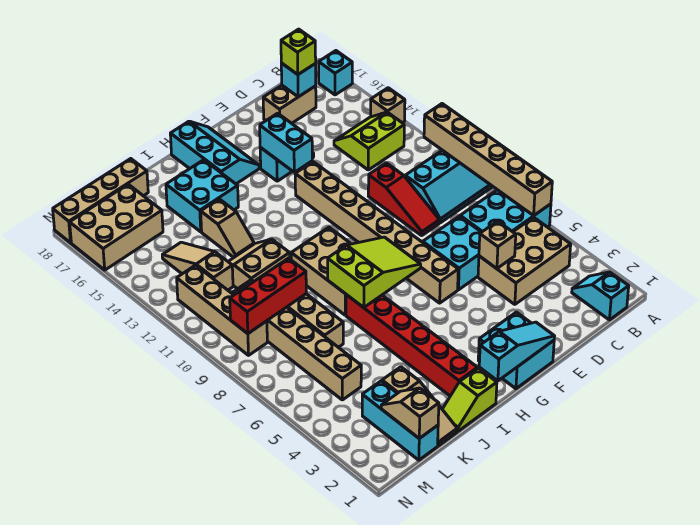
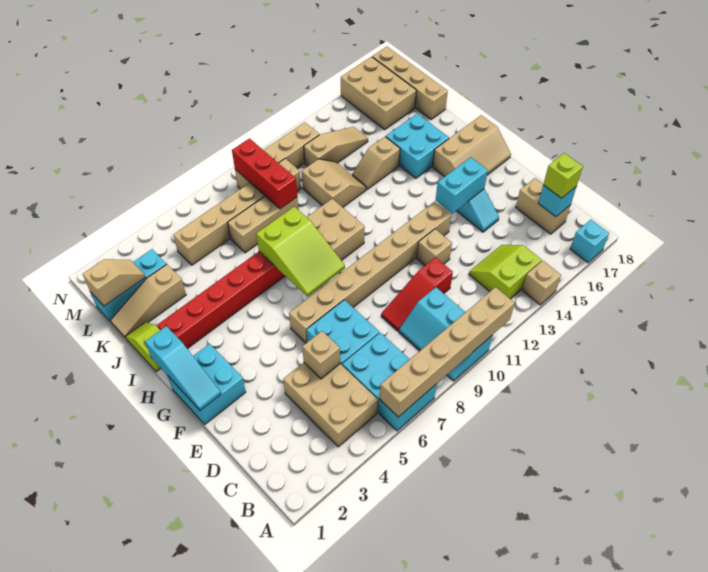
cyan slope B1:B2 level 1 top 1 -> none
lime slope B13:C14 level 1 top 13 -> lime slope B13:C14 level 1 top B
none -> tan brick E12 level 1
cyan slope G16:H18 level 1 top H -> tan slope G16:H18 level 1 top H

